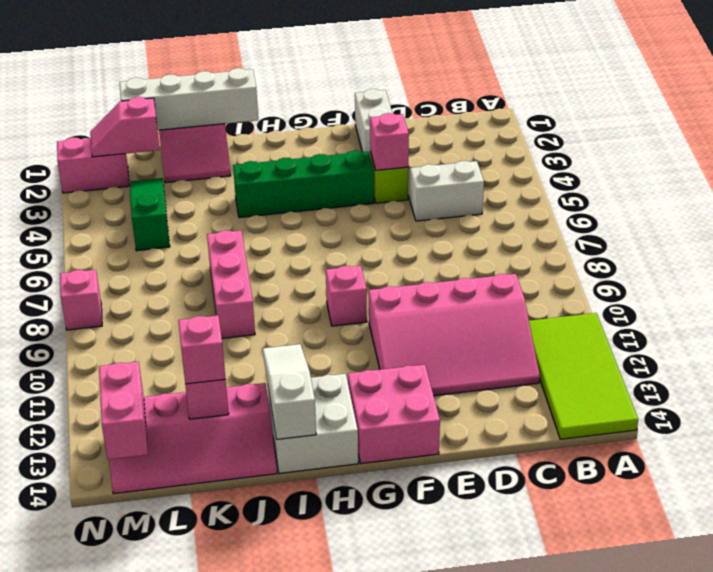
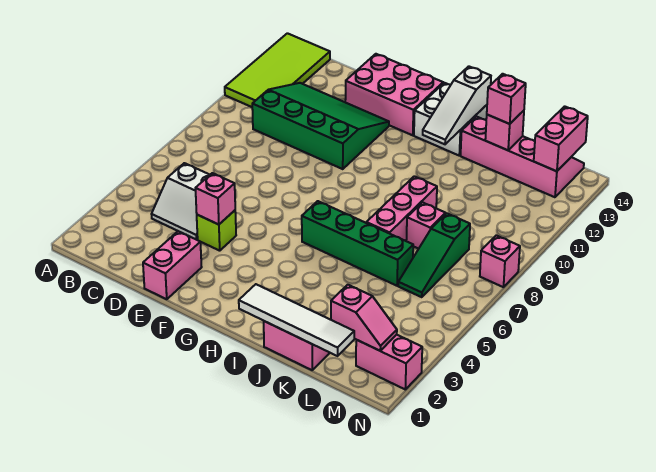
pink slope C10:F12 level 1 top 10 -> green slope C10:F12 level 1 top 10
white brick E1:E2 level 1 -> pink brick E1:E2 level 1
green brick F4:I4 level 1 -> green brick H6:K6 level 1
pink brick F13:G14 level 1 -> pink brick E13:G14 level 1
pink brick G9 level 1 -> pink brick K8 level 1
white brick I1:L1 level 2 -> white tile I1:L1 level 2
green slope L3:L5 level 1 top 5 -> green slope L6:L8 level 1 top 8

